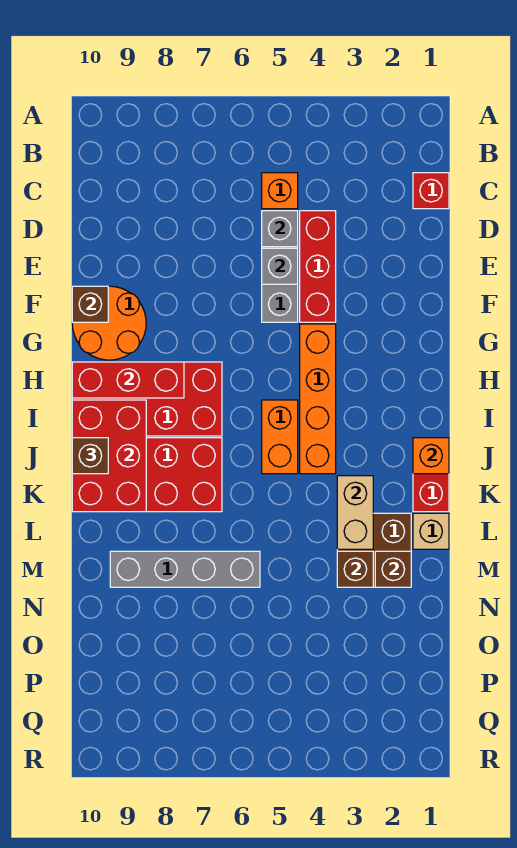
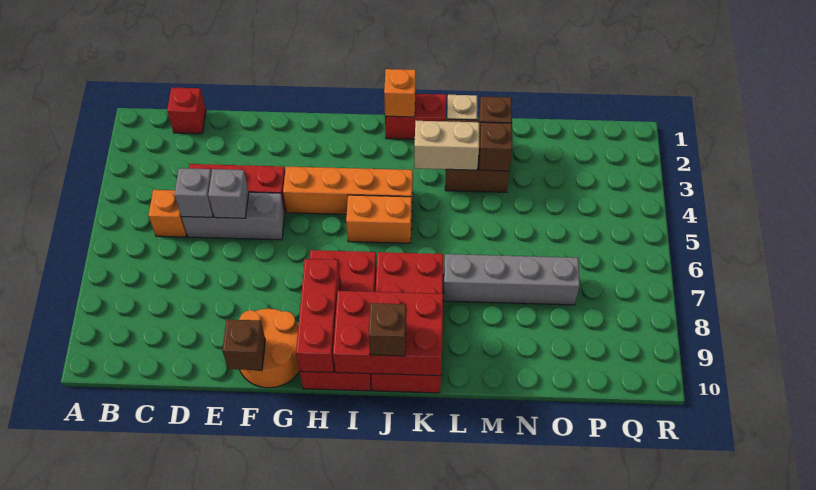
grey brick M6:M9 level 1 -> grey brick L7:O7 level 1

